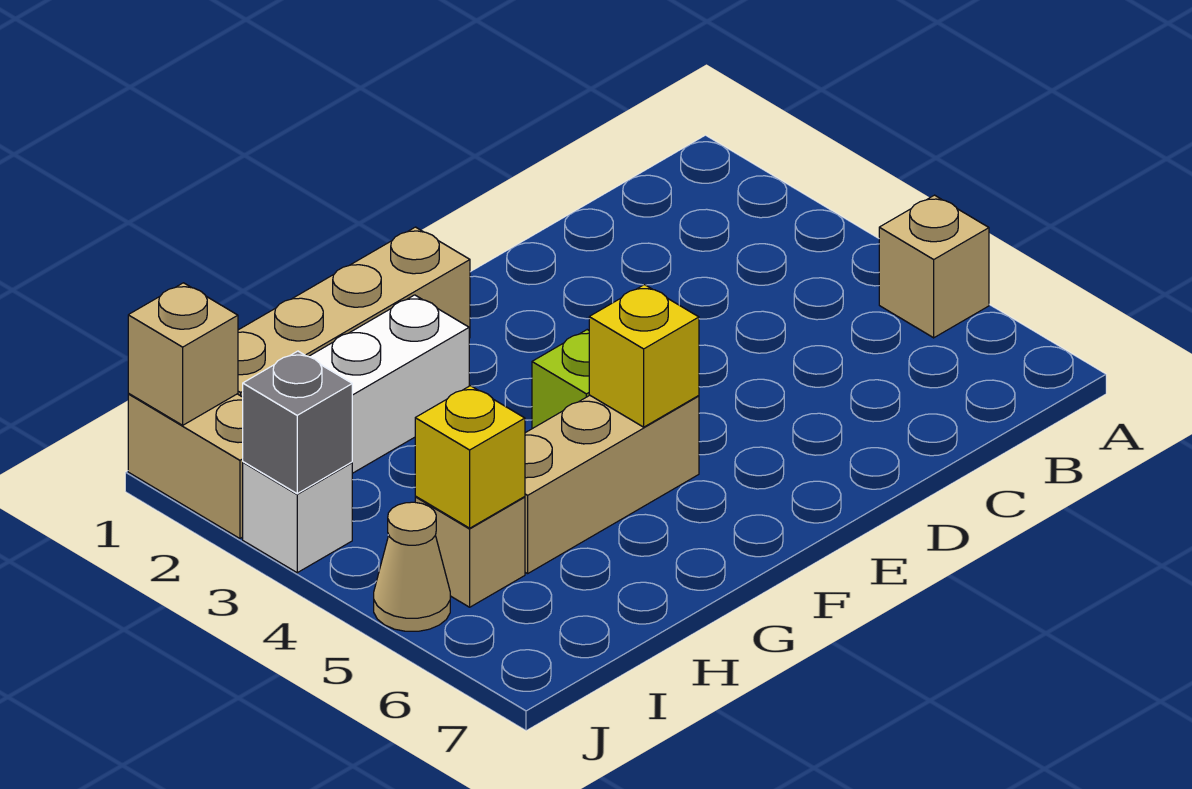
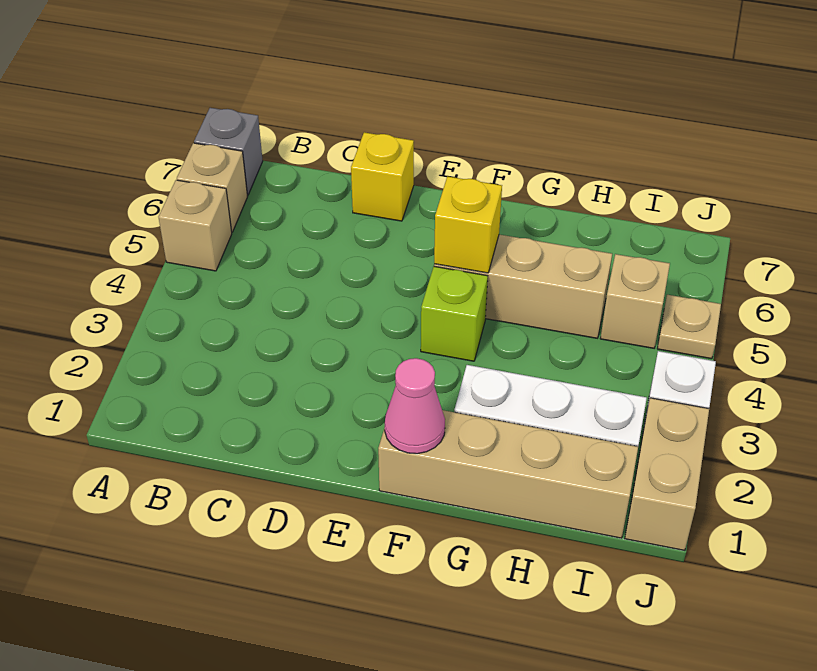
none -> pink cone F1 level 2
yellow brick I5 level 2 -> yellow brick D7 level 1
tan brick J1 level 2 -> tan brick A6 level 1
grey brick J3 level 2 -> grey brick A7 level 1
tan cone J5 level 1 -> tan plate J5 level 1

